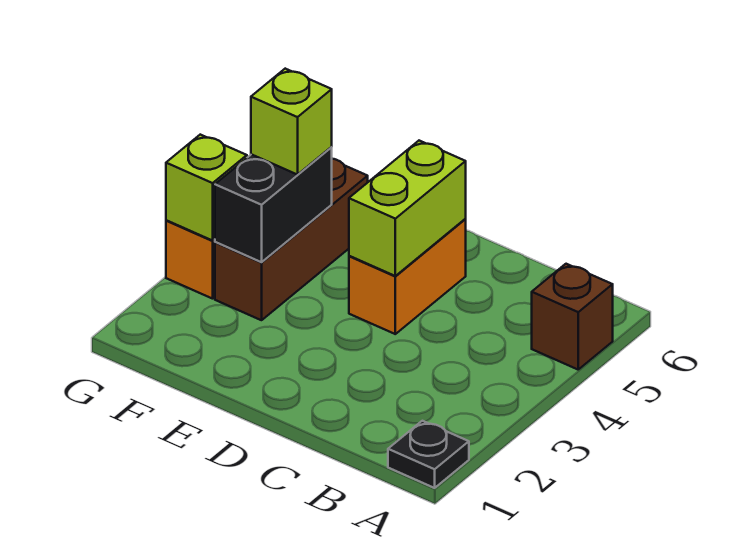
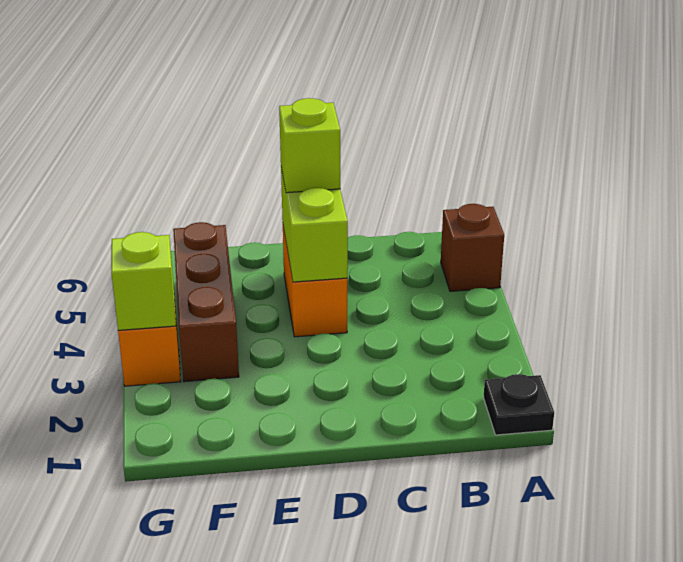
black brick F3:F4 level 2 -> none
lime brick F4 level 3 -> lime brick D5 level 3

